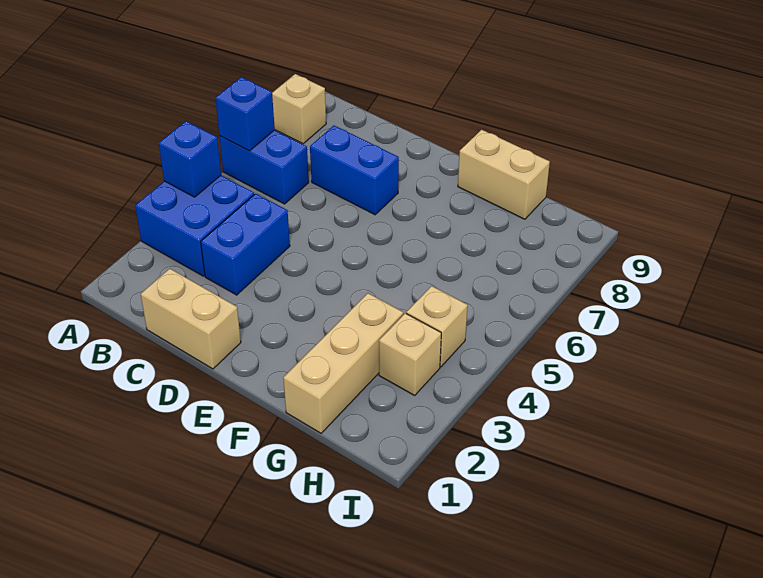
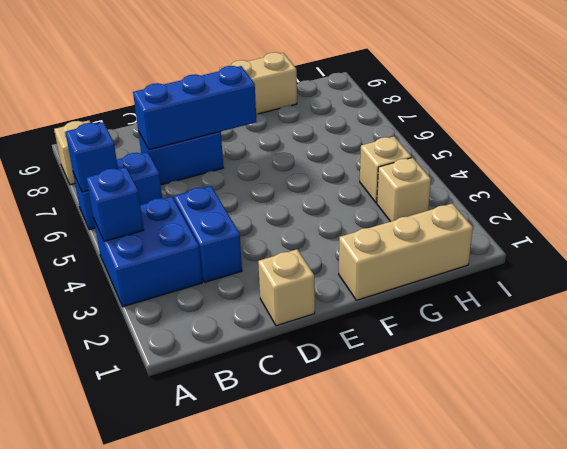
tan brick C1:D1 level 1 -> tan brick D1 level 1
none -> blue brick C7:E7 level 2
tan brick G1:G3 level 1 -> tan brick F1:H1 level 1

